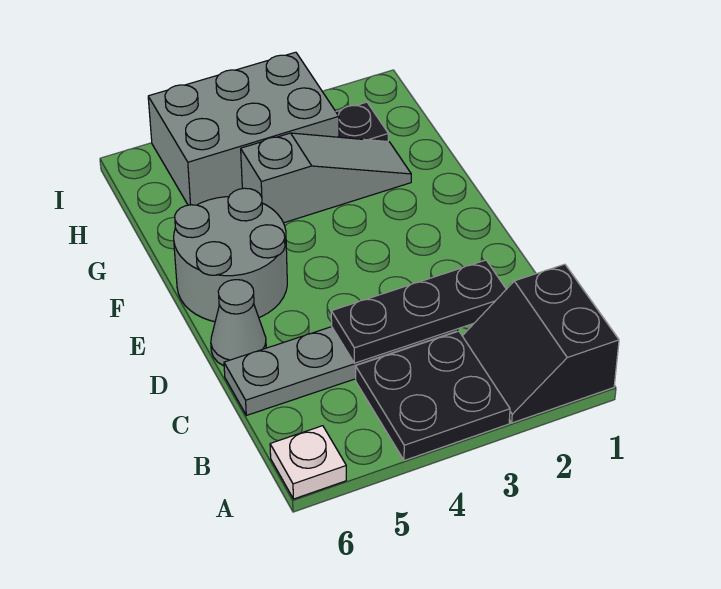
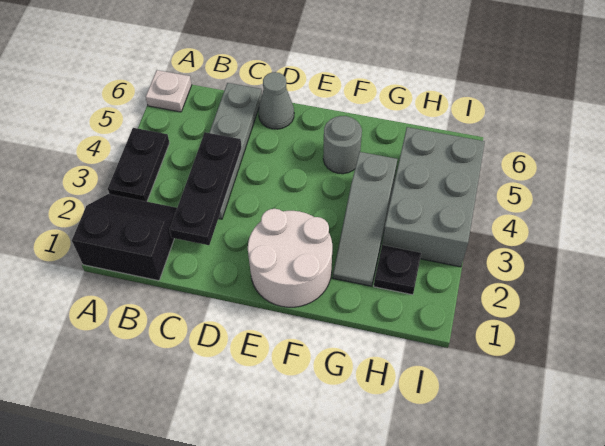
black plate A3:B4 level 1 -> black plate A3:A4 level 1
none -> white round brick E1:F2 level 1
grey round brick E5:F6 level 1 -> grey round brick F5 level 1

